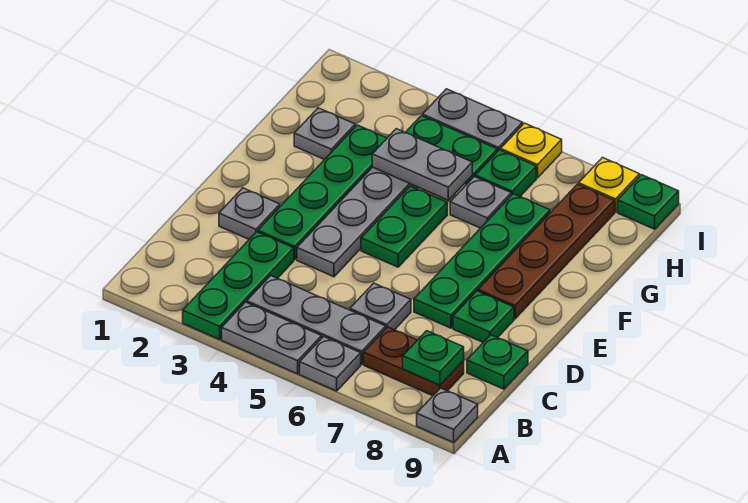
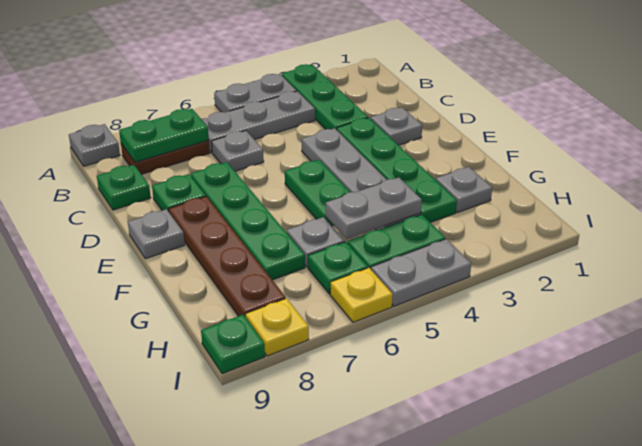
grey plate A6 level 1 -> grey plate E9 level 1
green plate B8 level 2 -> green plate B7:B8 level 2

